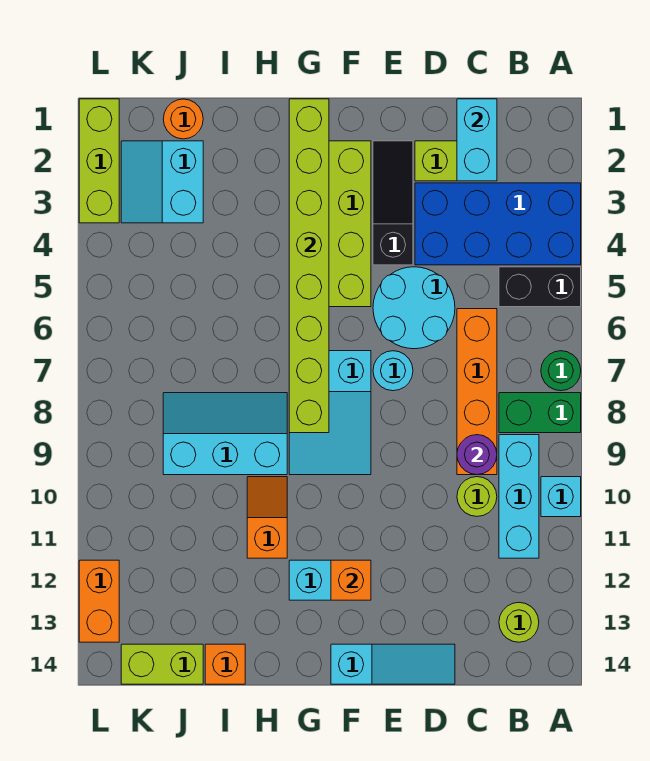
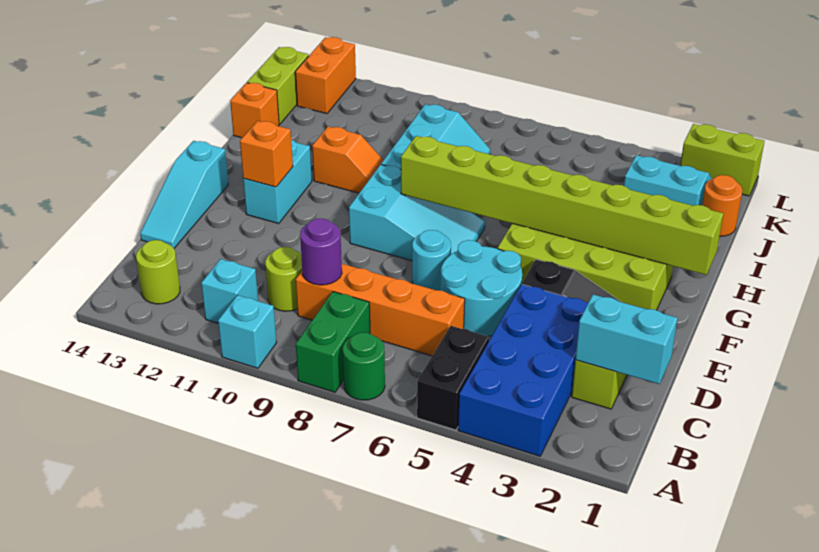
cyan brick B9:B11 level 1 -> cyan brick B11 level 1
cyan slope F7:G9 level 1 top 7 -> cyan slope F7:G9 level 1 top 9
lime brick L1:L3 level 1 -> lime brick L1:L2 level 1
orange brick L12:L13 level 1 -> orange brick K13:L13 level 1

